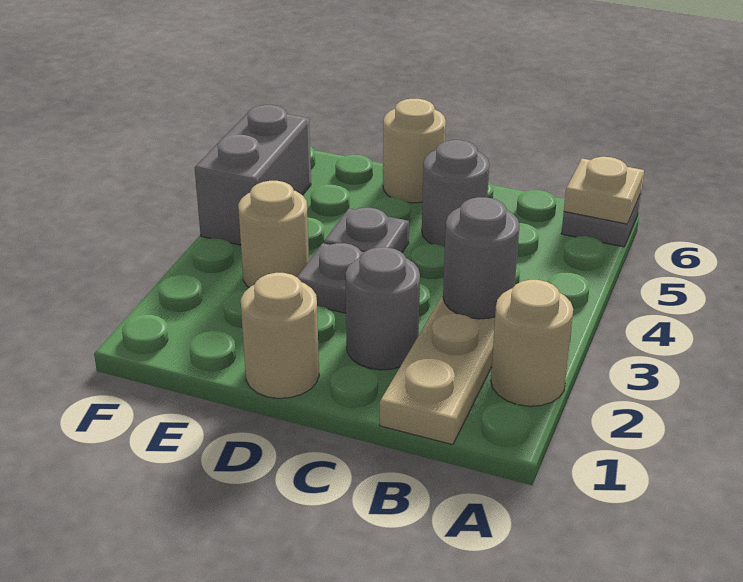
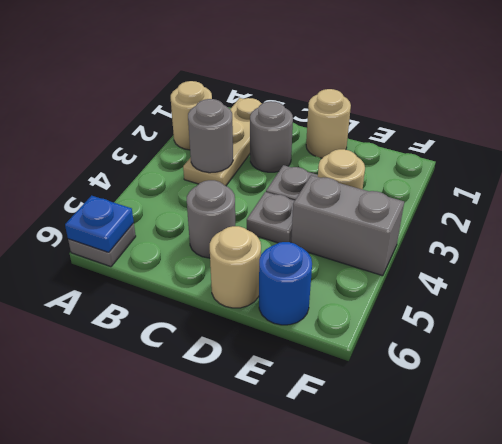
tan plate A6 level 2 -> blue plate A6 level 2
none -> blue round brick E6 level 1
grey brick F4:F5 level 1 -> grey brick E4:F4 level 1

